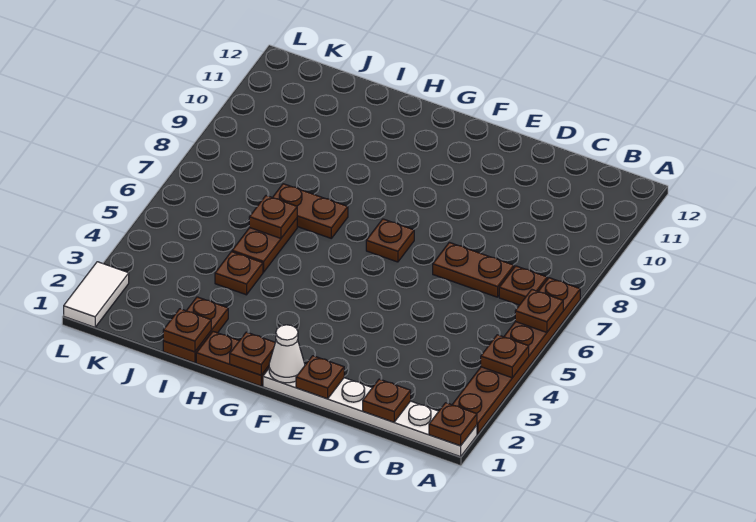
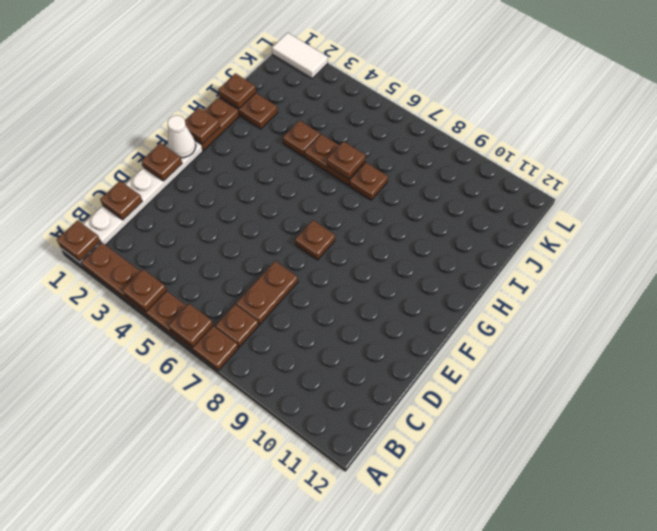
brown plate H7:I7 level 1 -> brown plate I7 level 1

